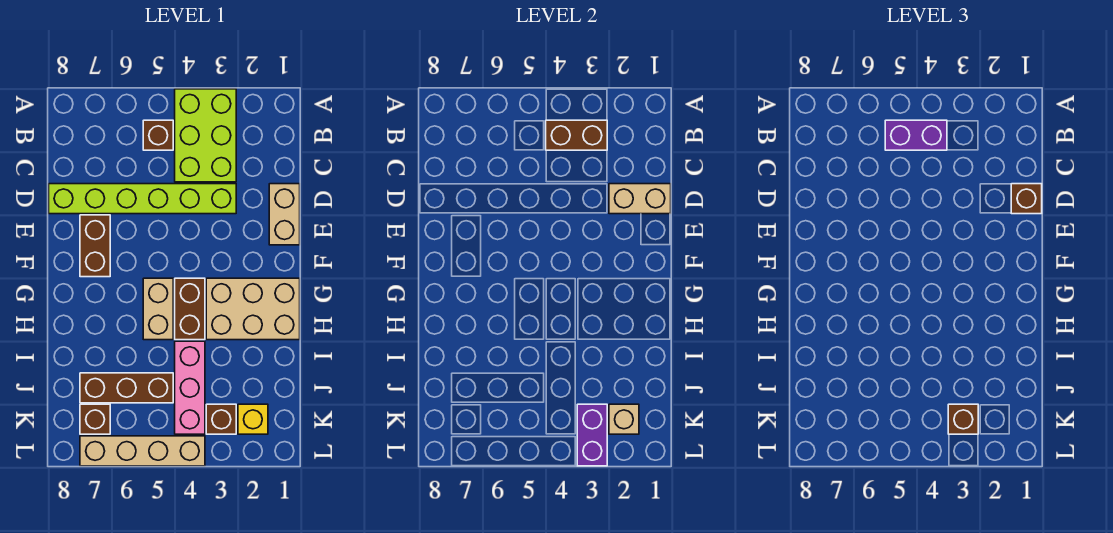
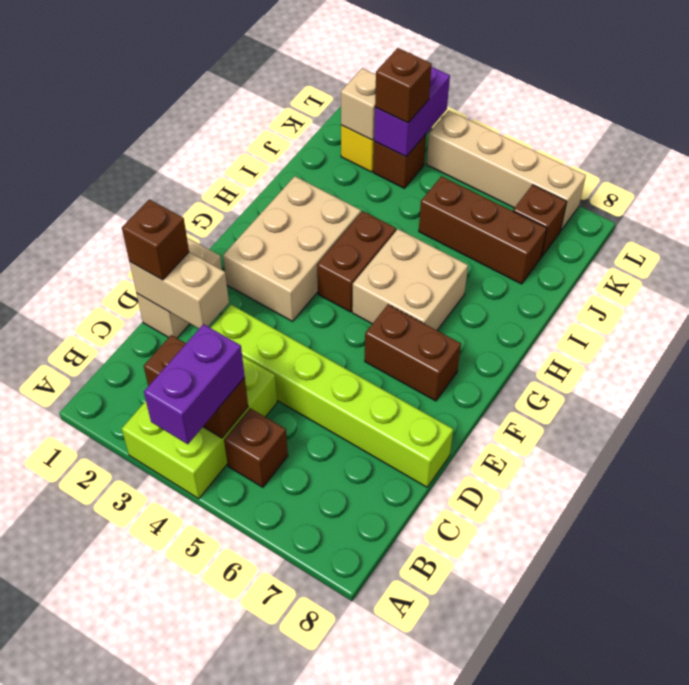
purple brick B4:B5 level 3 -> purple brick A4:B4 level 3
brown brick E7:F7 level 1 -> brown brick F6:F7 level 1
tan brick G1:H3 level 1 -> tan brick F2:H3 level 1
tan brick G5:H5 level 1 -> tan brick G5:H6 level 1
pink brick I4:K4 level 1 -> none

